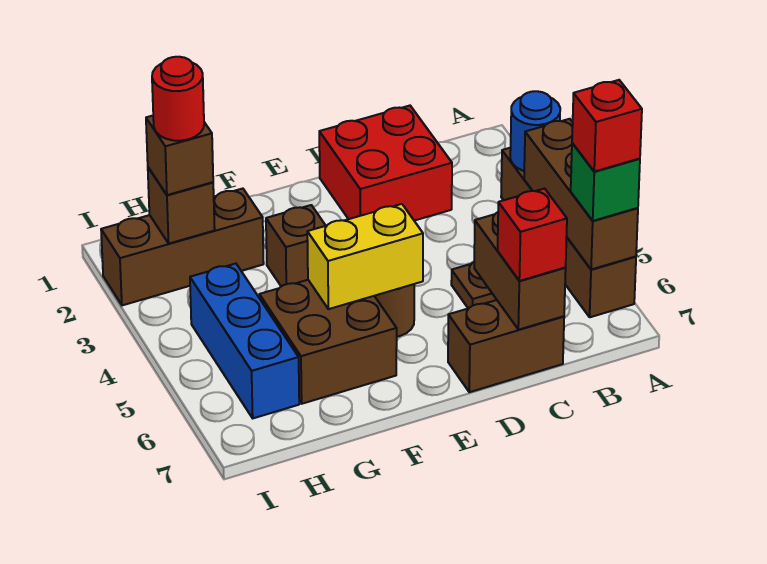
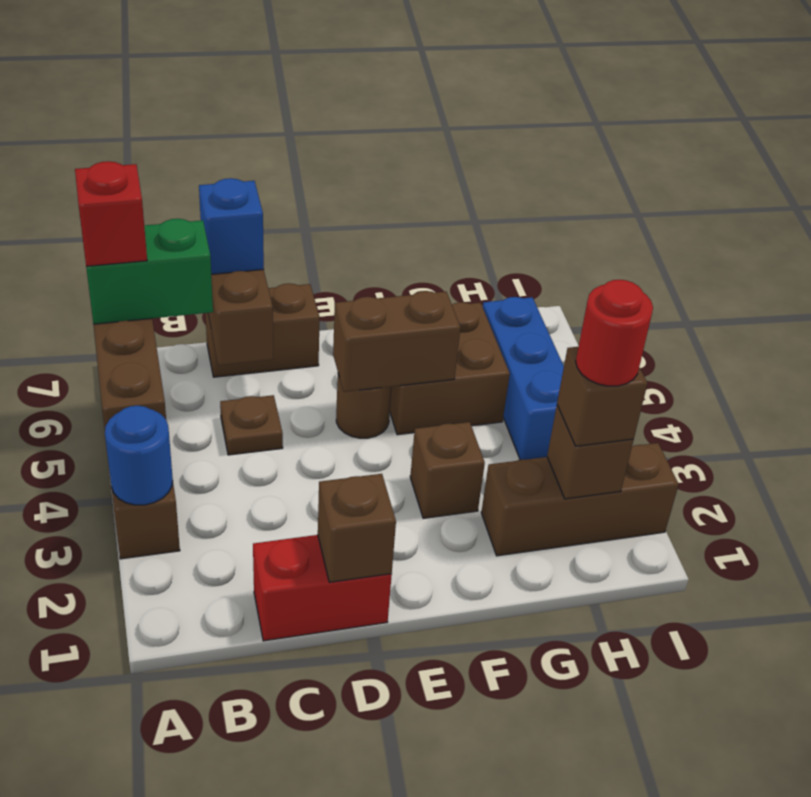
green brick A6 level 3 -> green brick A6:B6 level 3
red brick C1:D2 level 1 -> red brick C1:D1 level 1
red brick C7 level 3 -> blue brick C7 level 3
none -> brown brick D1 level 2
yellow brick E5:F5 level 2 -> brown brick E5:F5 level 2

